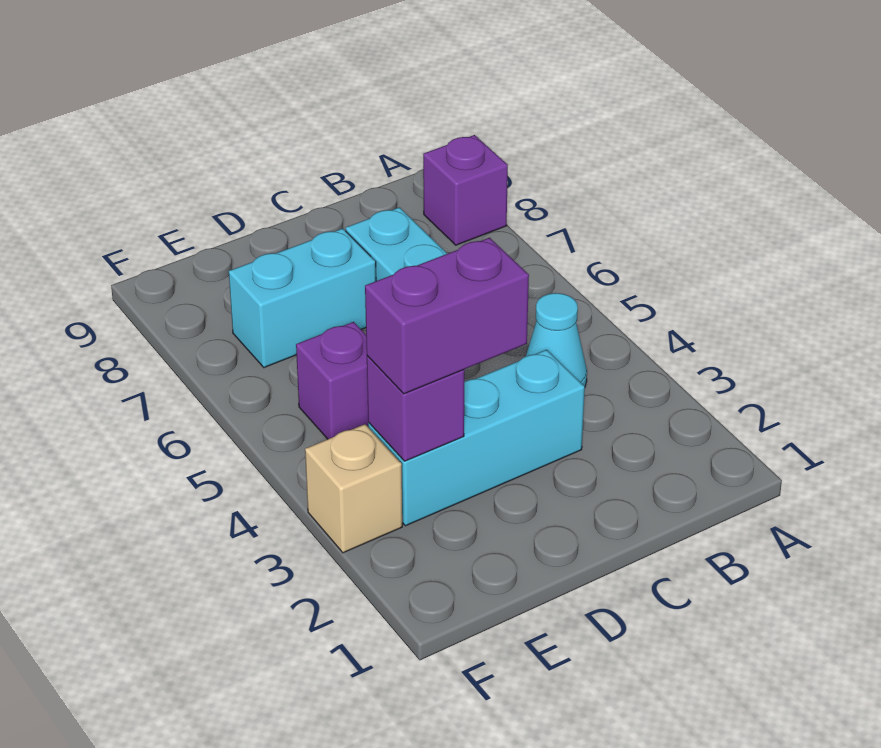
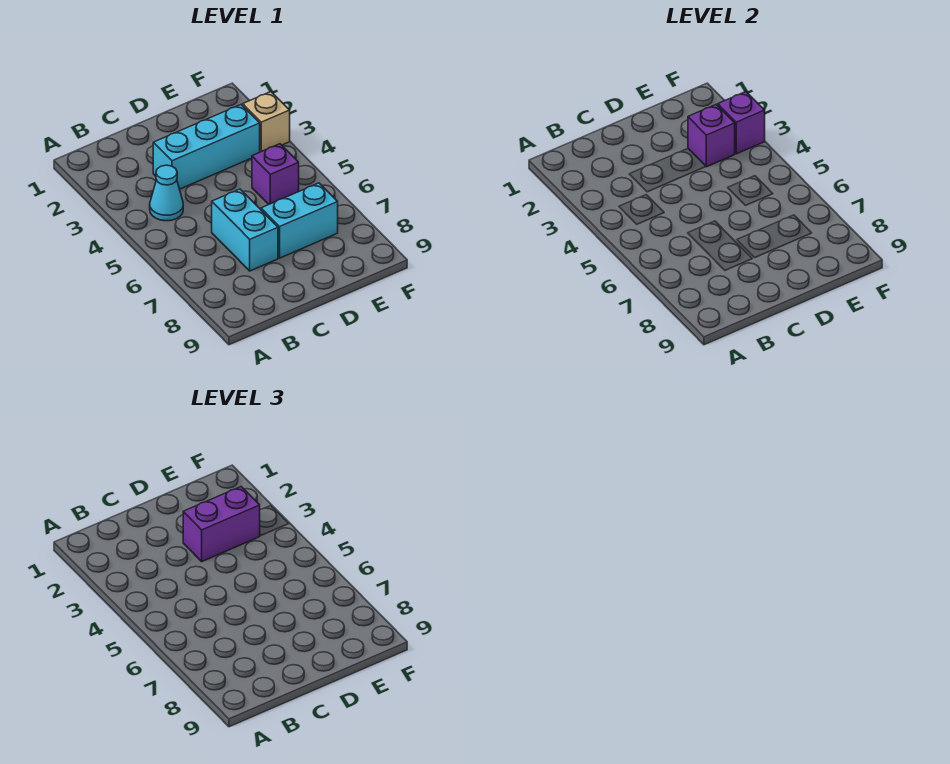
purple brick A8 level 1 -> purple brick F3 level 2

